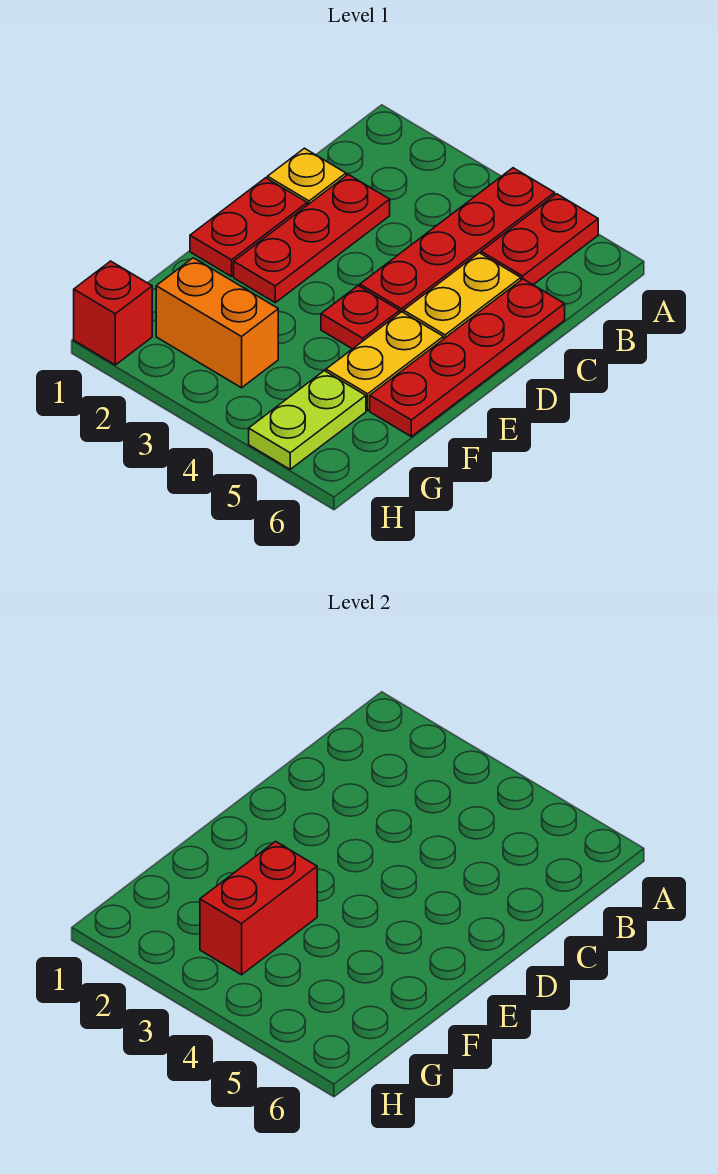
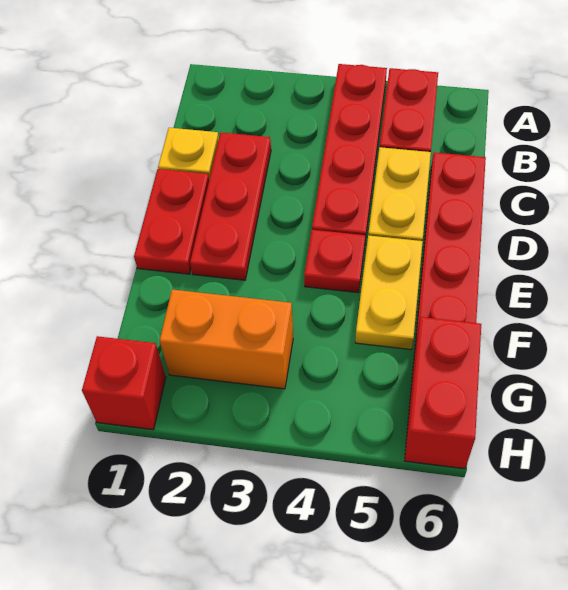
red brick F3:G3 level 2 -> red brick G6:H6 level 1
lime plate G5:H5 level 1 -> none

